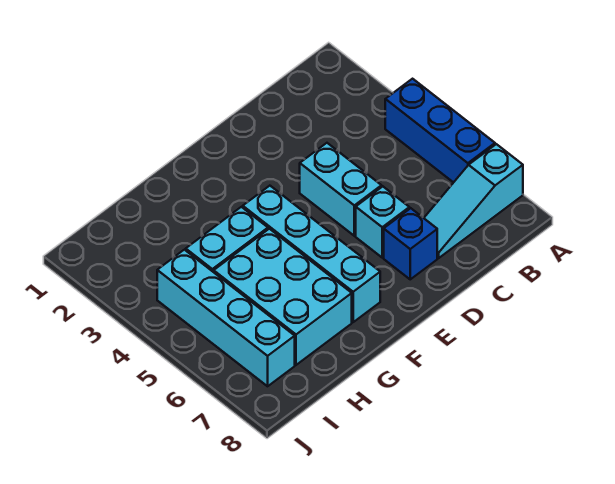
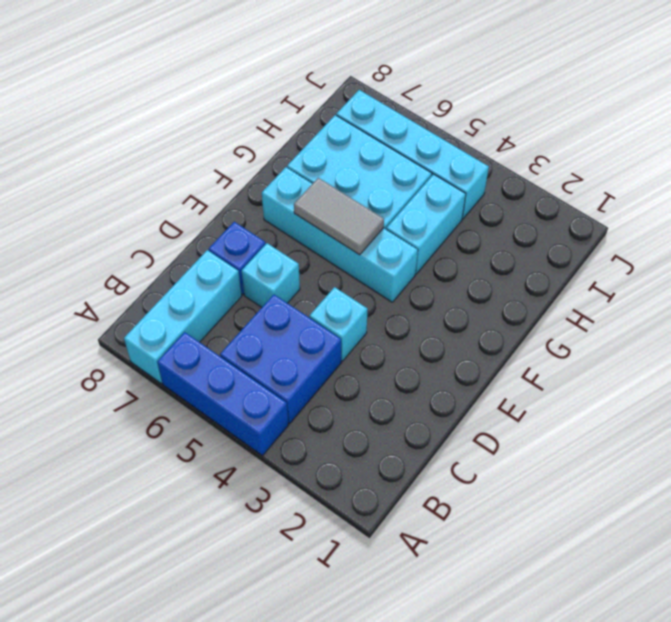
cyan slope A7:C7 level 1 top A -> cyan brick A7:C7 level 1
none -> blue brick B4:C5 level 1
cyan brick D4:D5 level 1 -> cyan brick D4 level 1
none -> grey tile F5:F6 level 2

